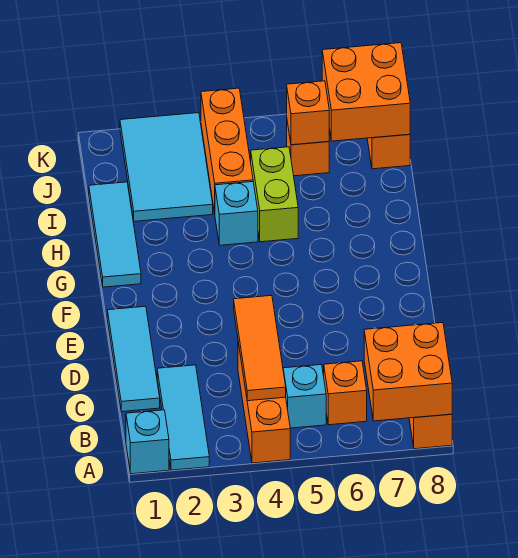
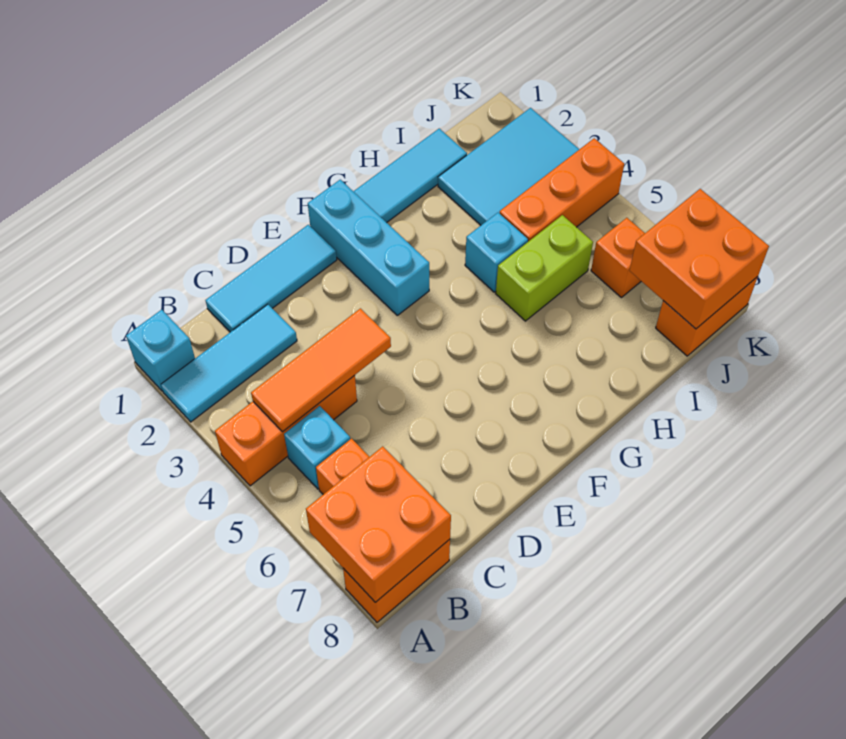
none -> cyan brick F1:F3 level 1
orange brick J6 level 2 -> none

